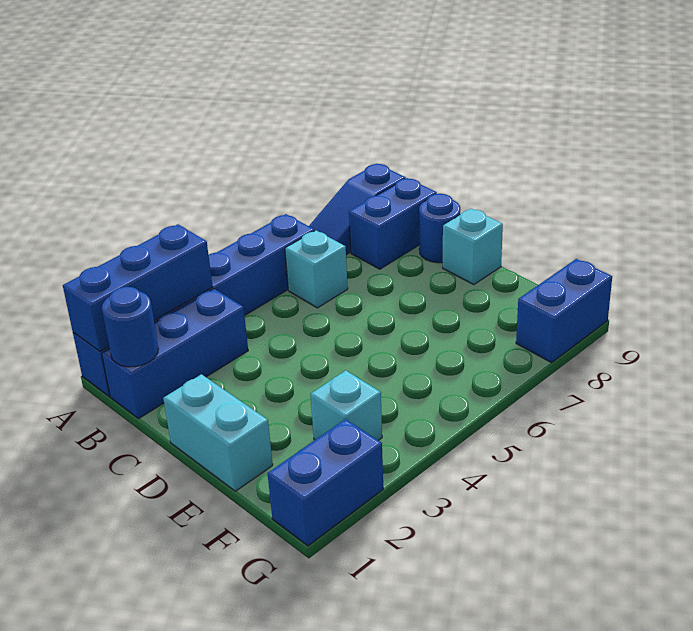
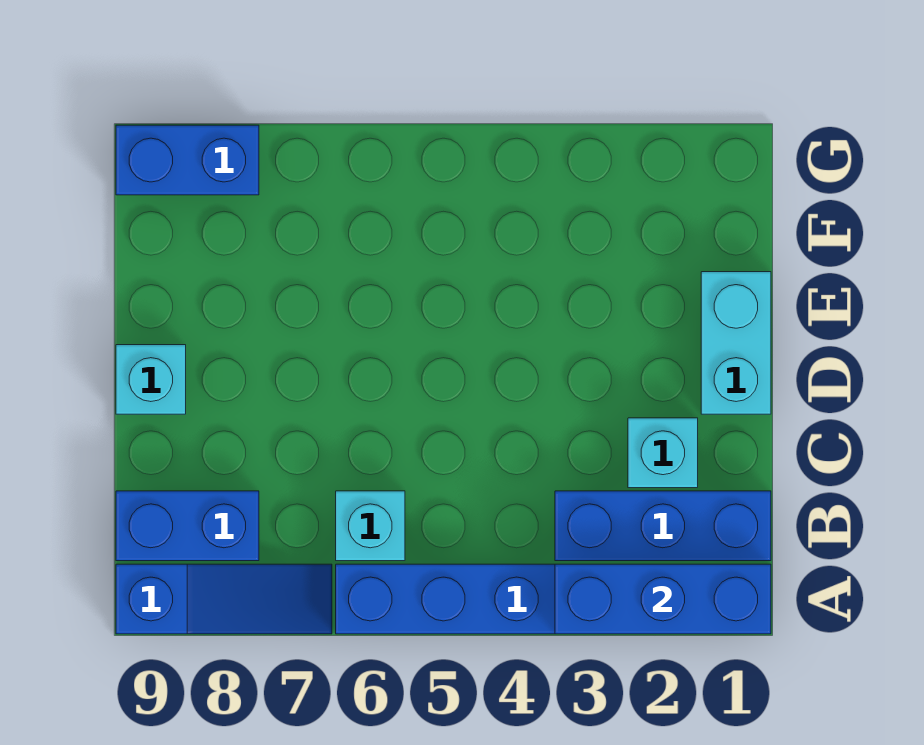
blue round brick B1 level 2 -> none
blue round brick C9 level 1 -> none
cyan brick F3 level 1 -> cyan brick C2 level 1
blue brick G1:G2 level 1 -> none

